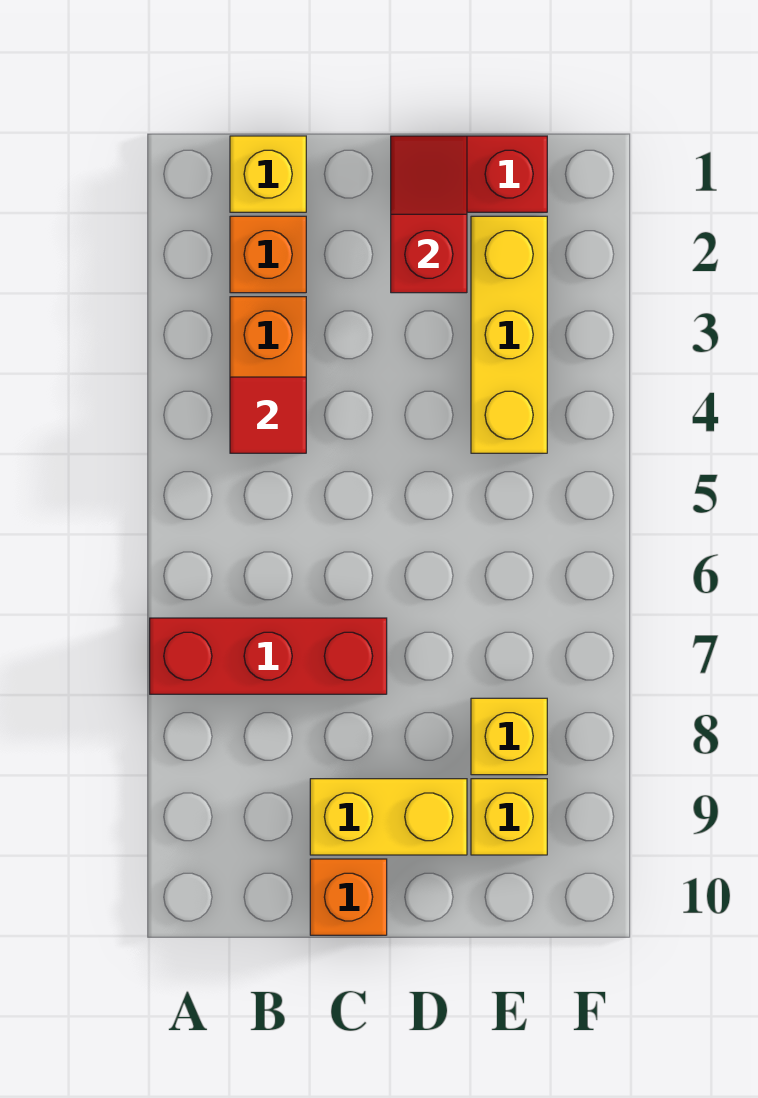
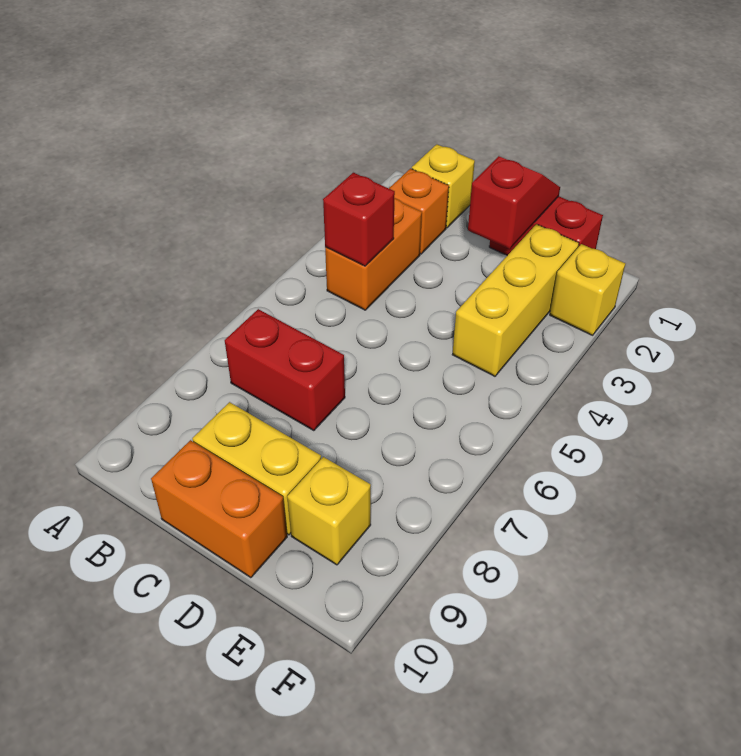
red brick A7:C7 level 1 -> red brick B7:C7 level 1
red tile B4 level 2 -> red brick B4 level 2
orange brick C10 level 1 -> orange brick C10:D10 level 1
yellow brick E8 level 1 -> yellow brick F2 level 1

